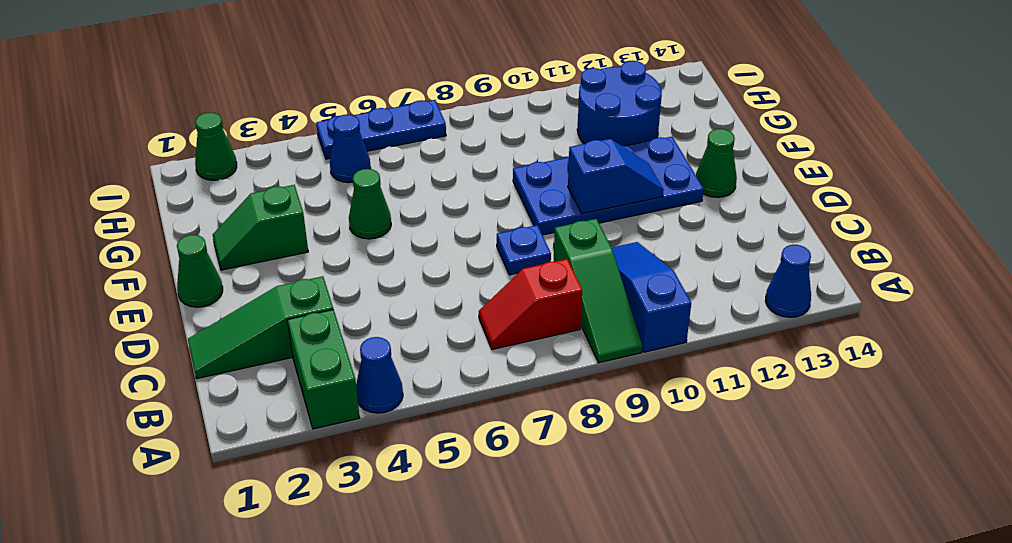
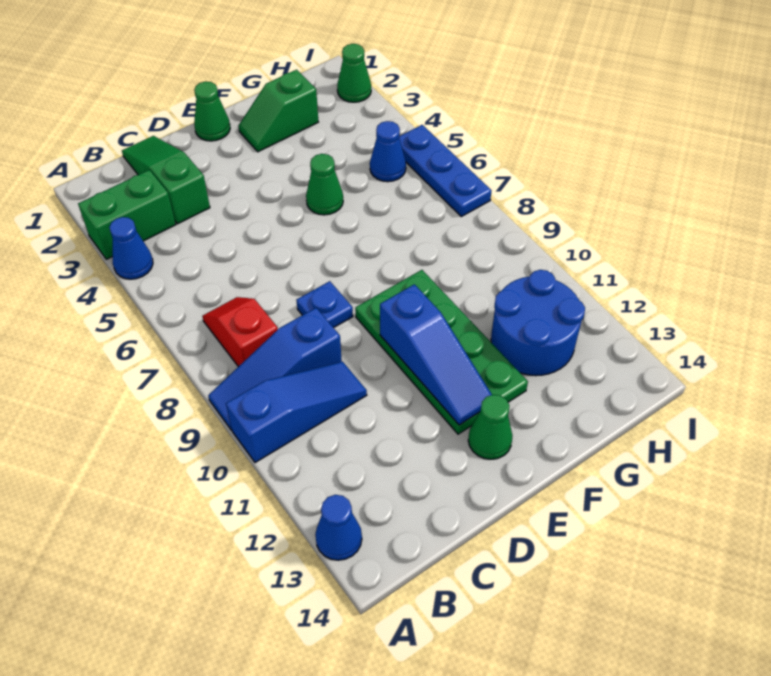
green slope A9:C9 level 1 top C -> blue slope A9:C9 level 1 top C
blue plate E9:F12 level 1 -> green plate E9:F12 level 1
blue slope E10:E11 level 2 top 10 -> blue slope E10:E12 level 2 top 10
green slope F2:F3 level 1 top 3 -> green slope F2:G2 level 1 top G

